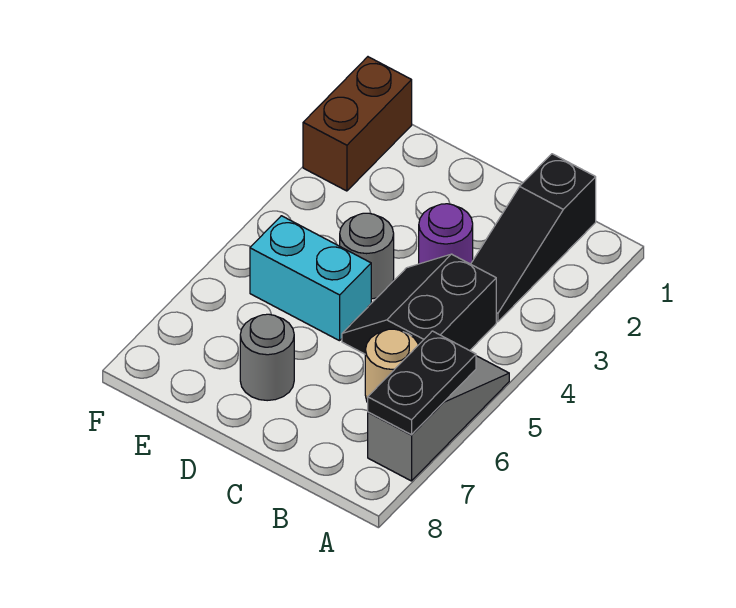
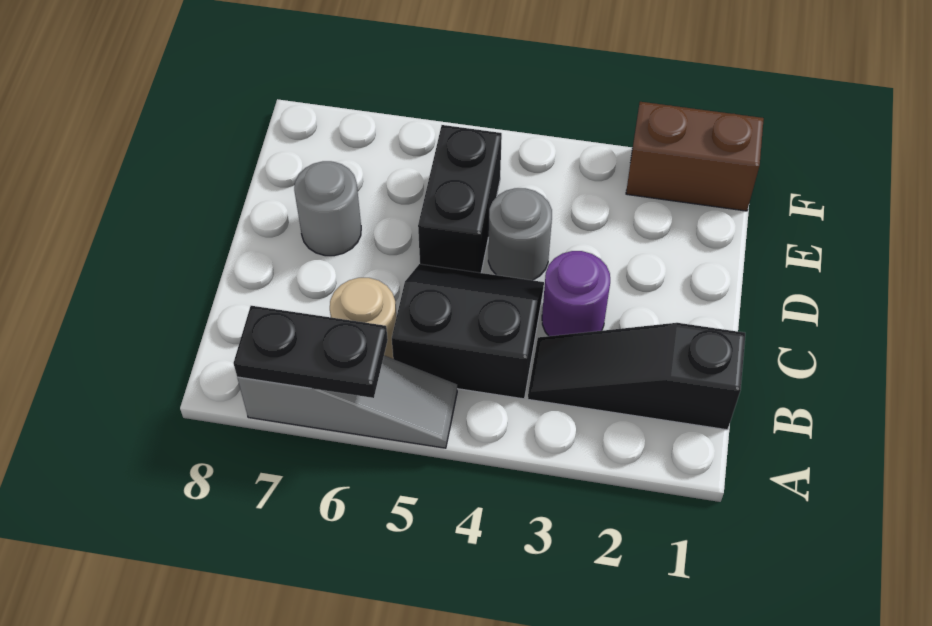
cyan brick D5:E5 level 1 -> black brick D5:E5 level 1

